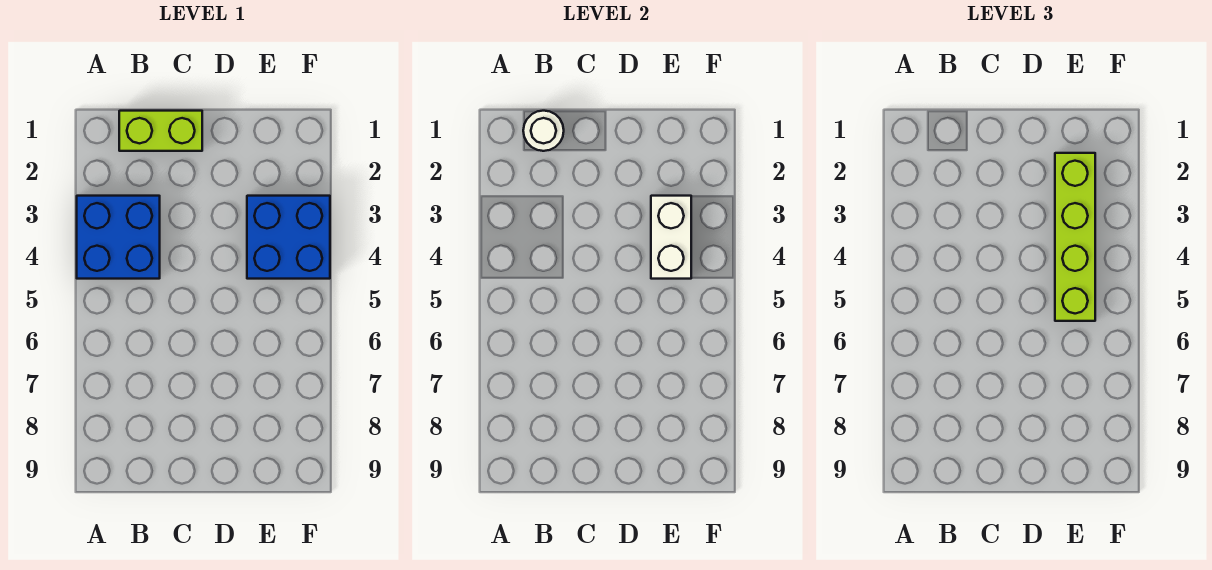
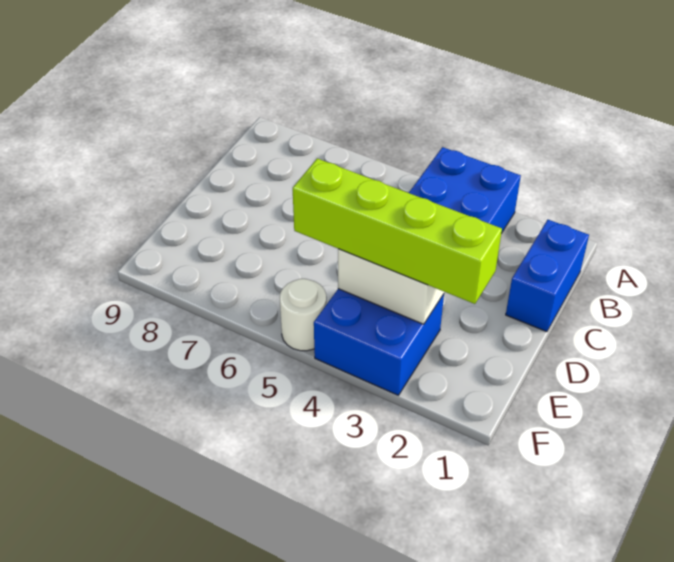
lime brick B1:C1 level 1 -> blue brick B1:C1 level 1
white round brick B1 level 2 -> white round brick F5 level 1

